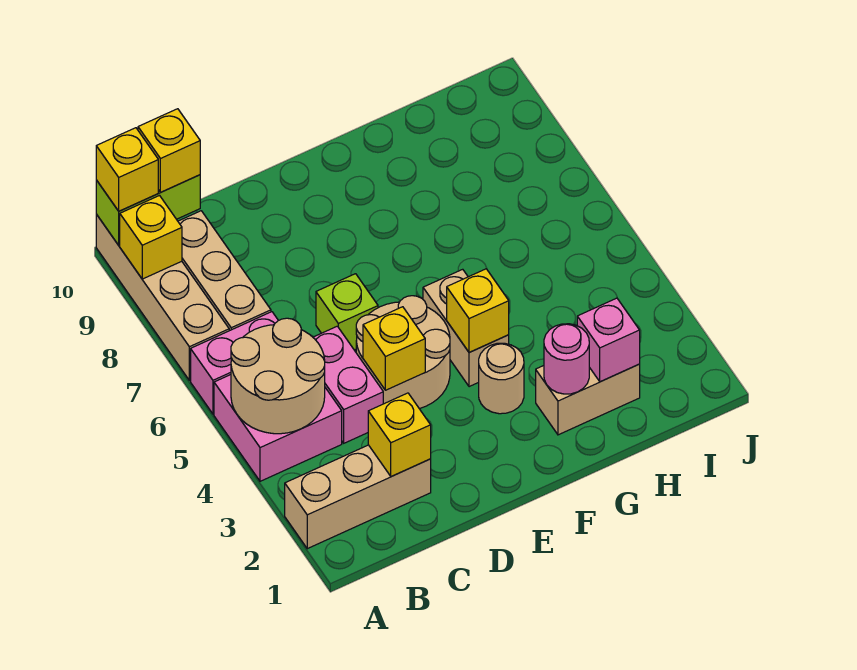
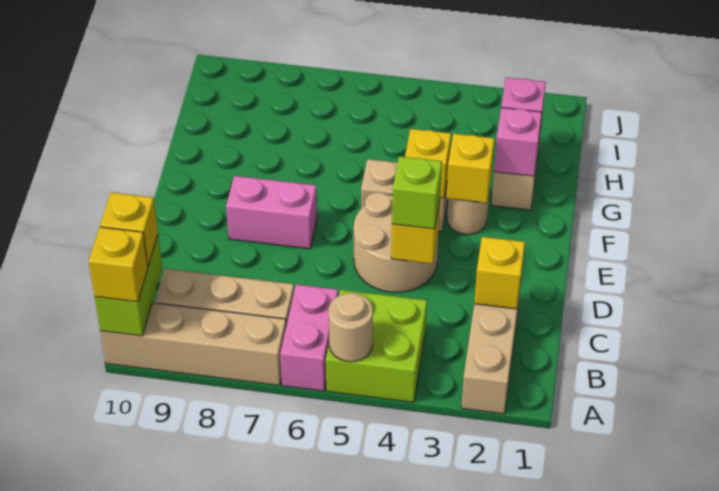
pink brick A4:B5 level 1 -> lime brick A4:B5 level 1
tan round brick A4:B5 level 2 -> tan round brick A5 level 2
yellow brick A9 level 2 -> yellow brick F3 level 2
pink brick C4:C5 level 1 -> pink brick E7:E8 level 1
lime brick D6 level 1 -> lime brick D4 level 3
pink round brick G2 level 2 -> pink brick G2 level 2

